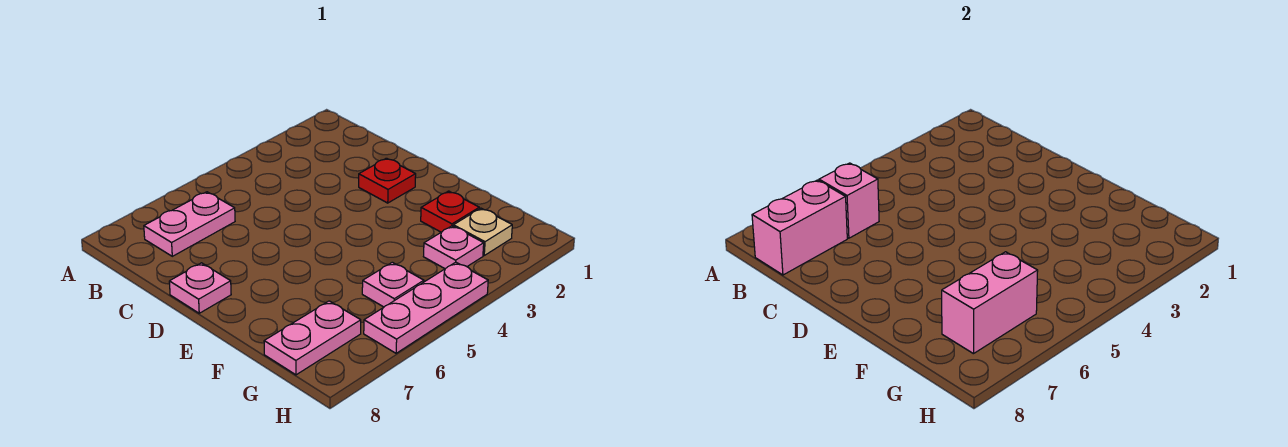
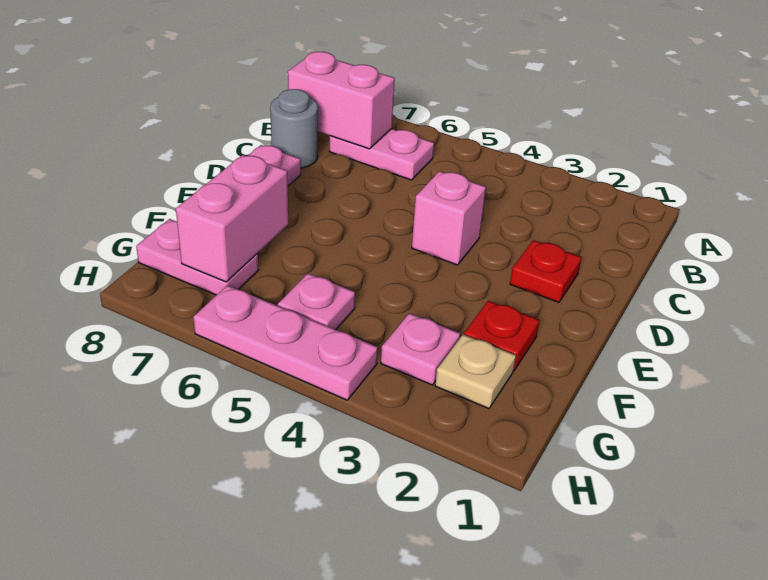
pink brick B6 level 2 -> pink brick D4 level 1
none -> grey round brick C8 level 1
pink brick G6:G7 level 2 -> pink brick F7:G7 level 2

